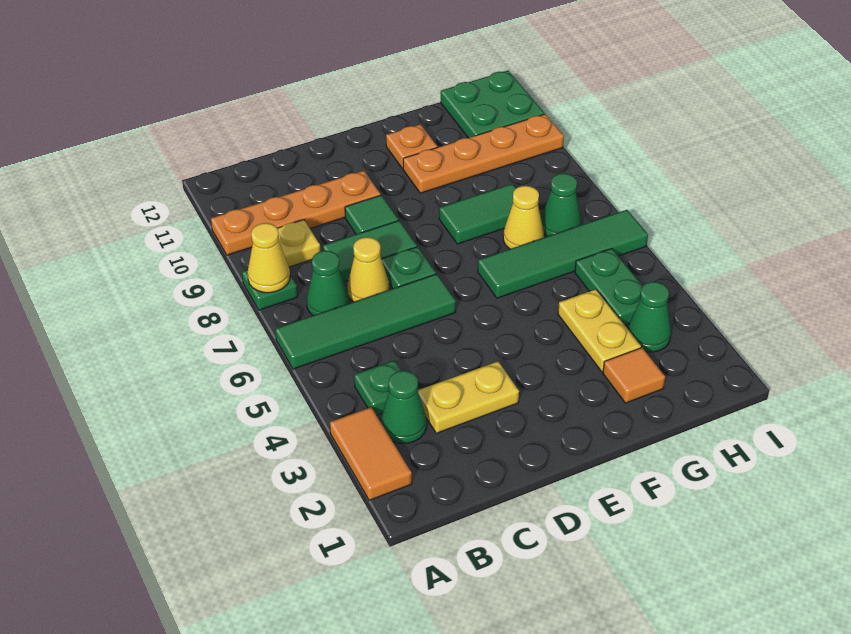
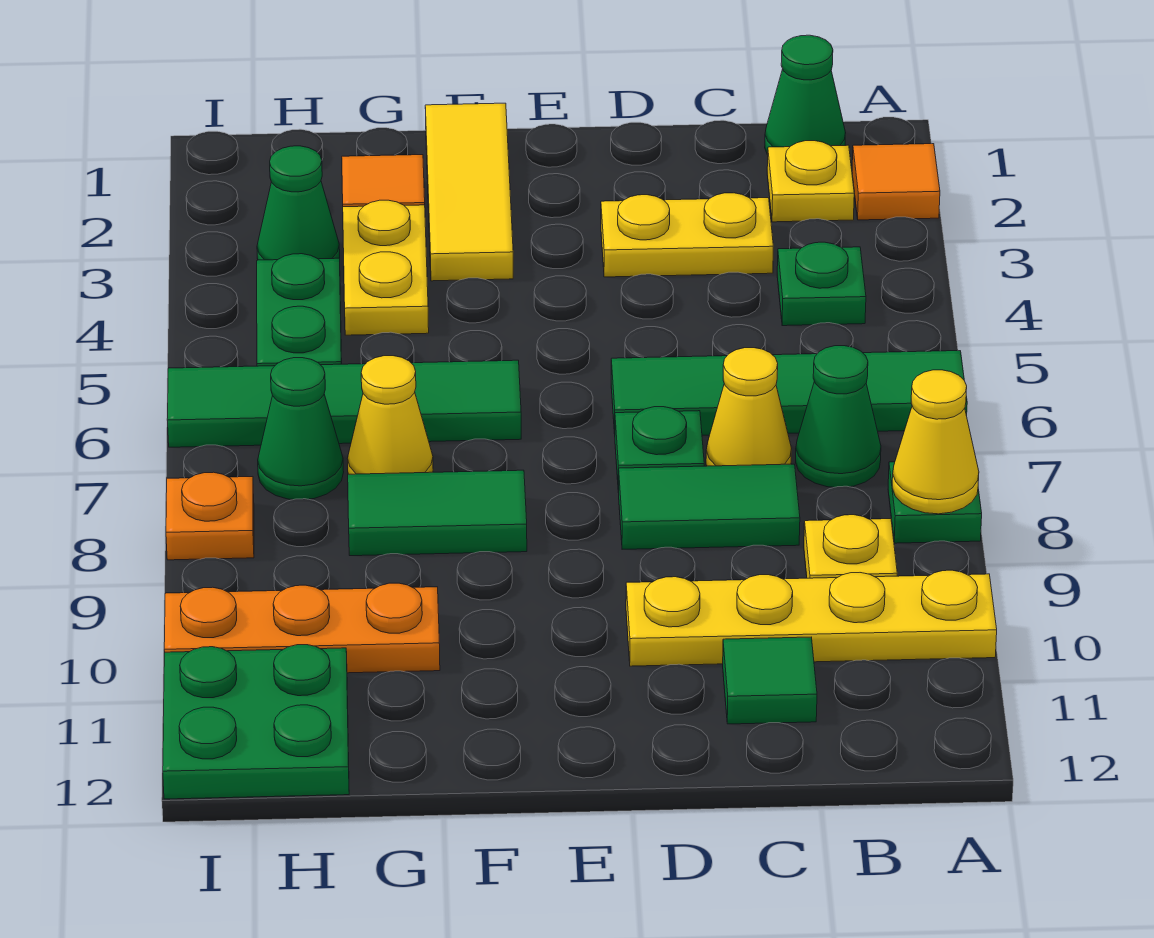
orange tile A2:A3 level 1 -> orange tile A2 level 1
orange plate A10:D10 level 1 -> yellow plate A10:D10 level 1
none -> yellow plate B2 level 1
green cone B3 level 1 -> green cone B1 level 1
green tile D9 level 1 -> green tile C11 level 1
none -> yellow tile F1:F3 level 1
orange plate F10:I10 level 1 -> orange plate G10:I10 level 1
orange plate F11 level 1 -> orange plate I8 level 1

